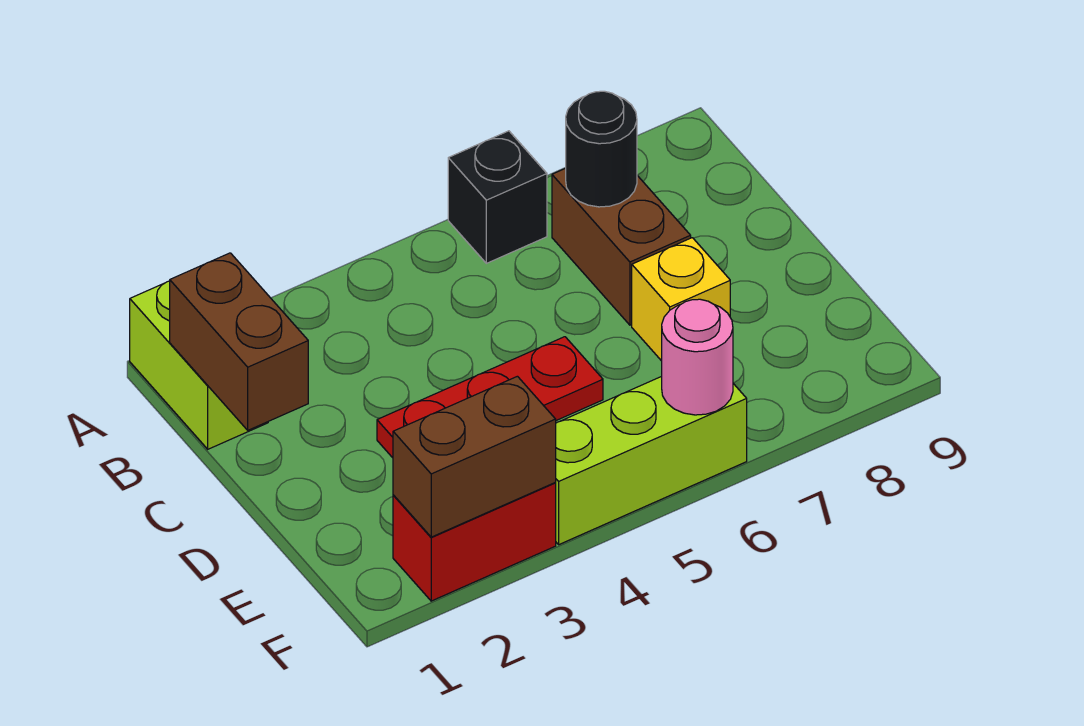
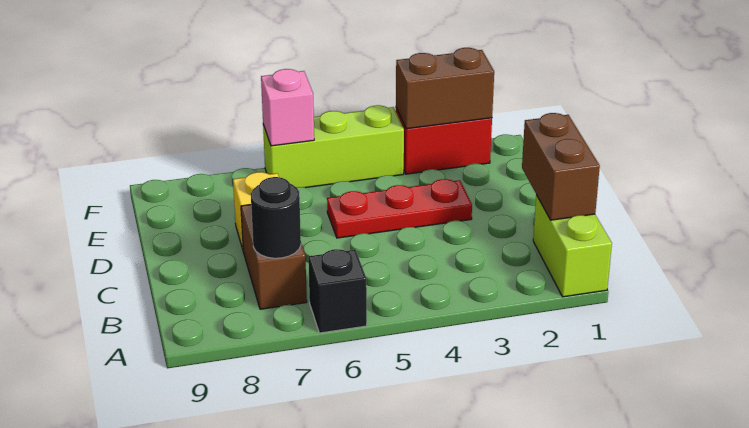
pink round brick F6 level 2 -> pink brick F6 level 2

